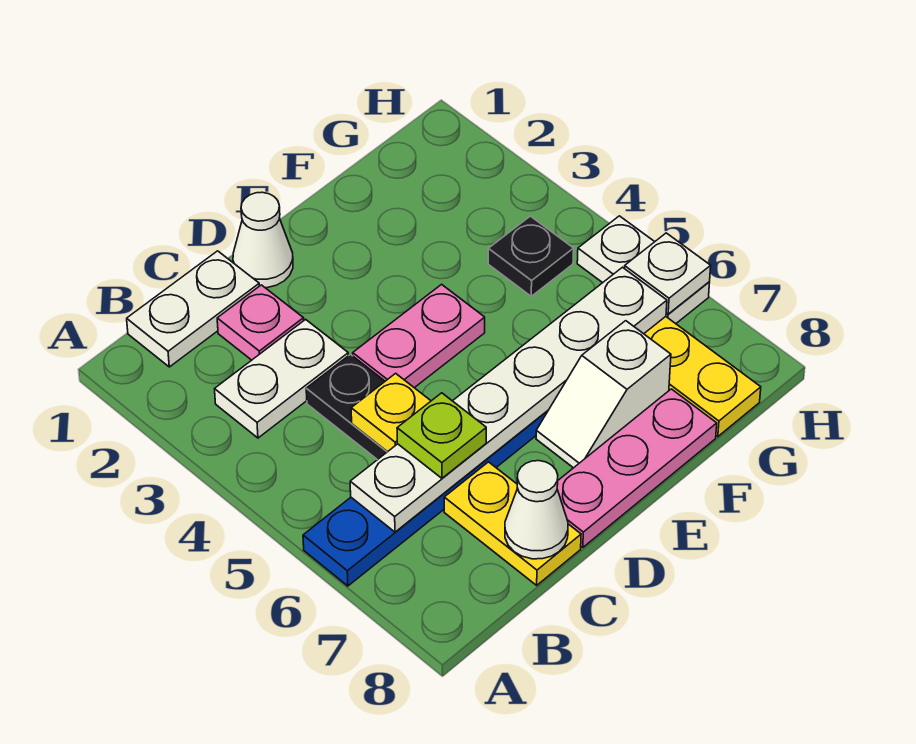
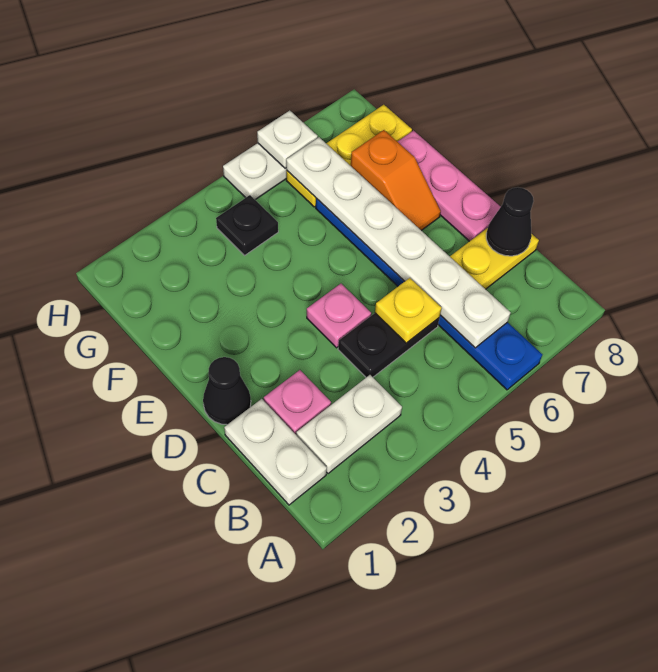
white plate B3:C3 level 1 -> white plate B2:B3 level 1
lime plate C6 level 3 -> none
white cone C8 level 2 -> black cone C8 level 2
white cone D1 level 1 -> black cone D1 level 1
pink plate D4:E4 level 1 -> pink plate D4 level 1
white slope E7:F7 level 1 top F -> orange slope E7:F7 level 1 top F

